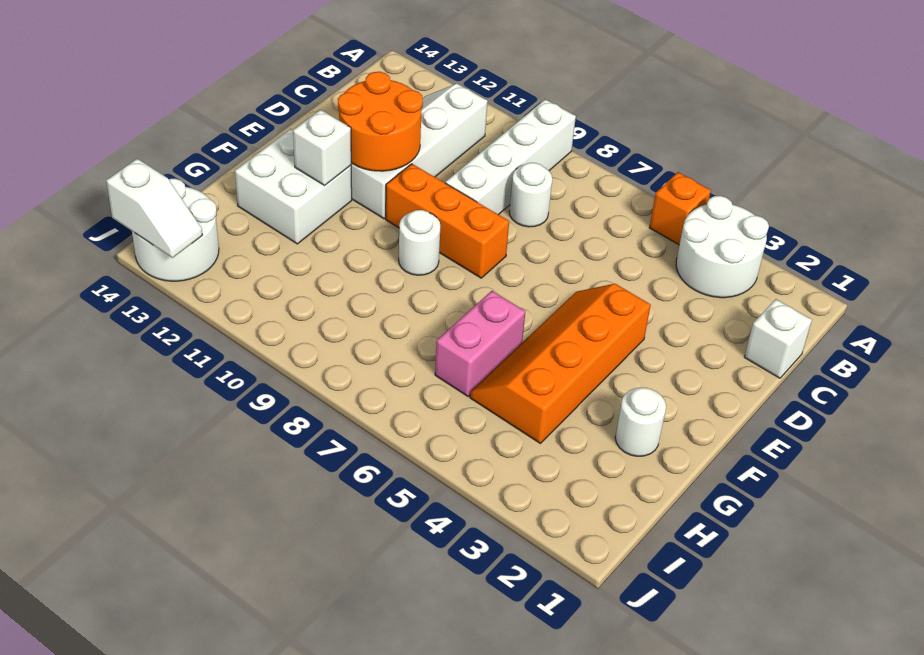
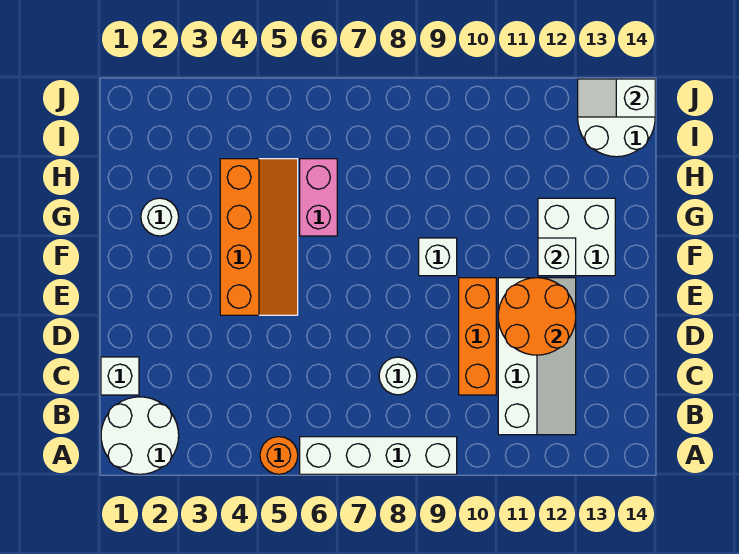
white round brick A3:B4 level 1 -> white round brick A1:B2 level 1
orange brick A5 level 1 -> orange round brick A5 level 1
white brick A9:D9 level 1 -> white brick A6:A9 level 1
orange brick E8:E10 level 1 -> orange brick C10:E10 level 1
white round brick F9 level 1 -> white brick F9 level 1

